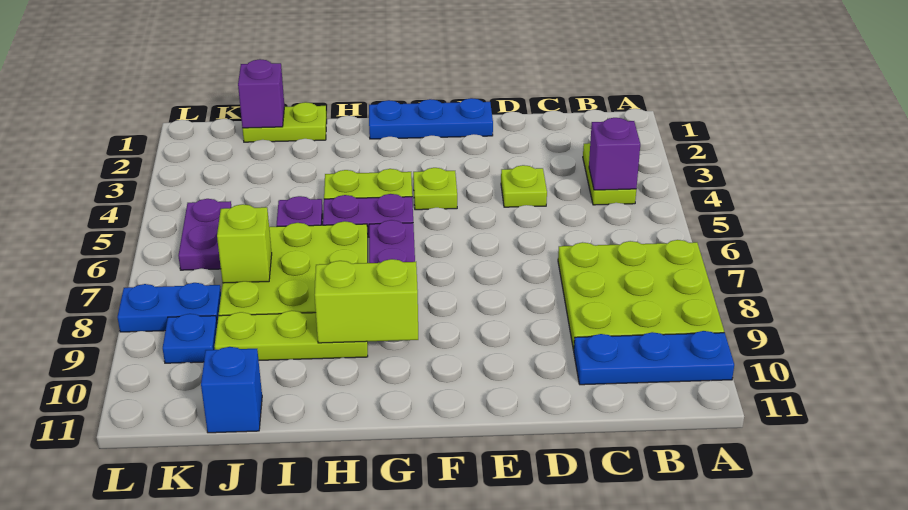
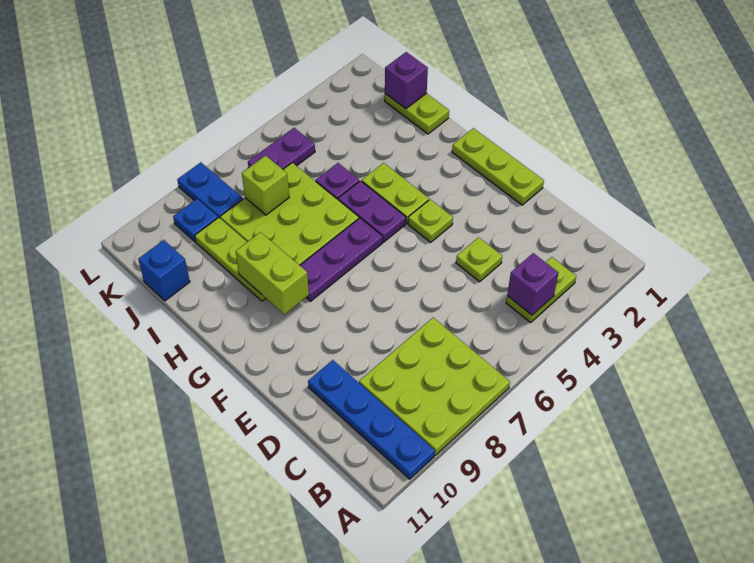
blue plate A10:C10 level 1 -> blue plate A10:D10 level 1
blue plate E1:G1 level 1 -> lime plate E1:G1 level 1

